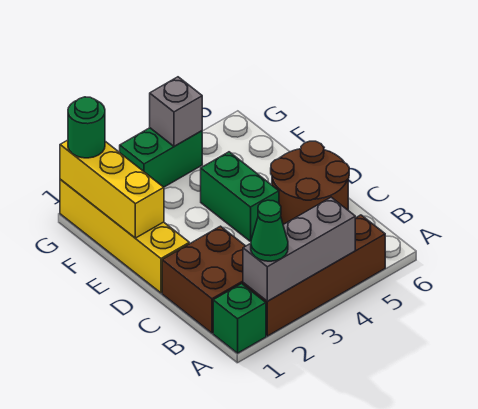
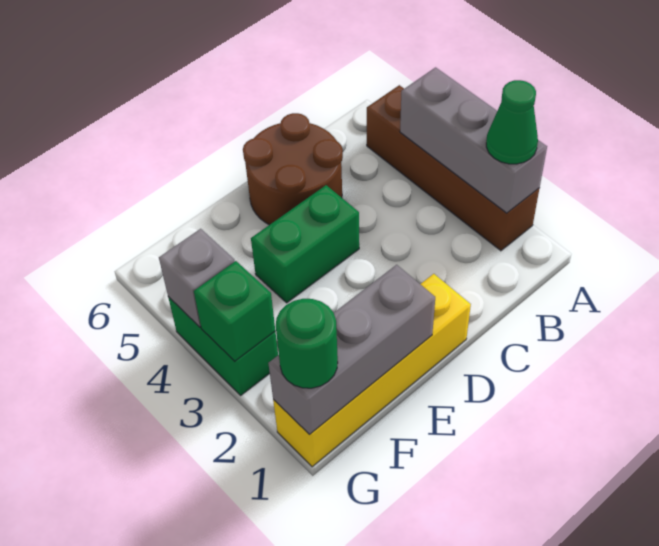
green brick A1 level 1 -> green brick G3 level 2
brown brick B1:C2 level 1 -> none
yellow brick E1:G1 level 2 -> grey brick E1:G1 level 2

